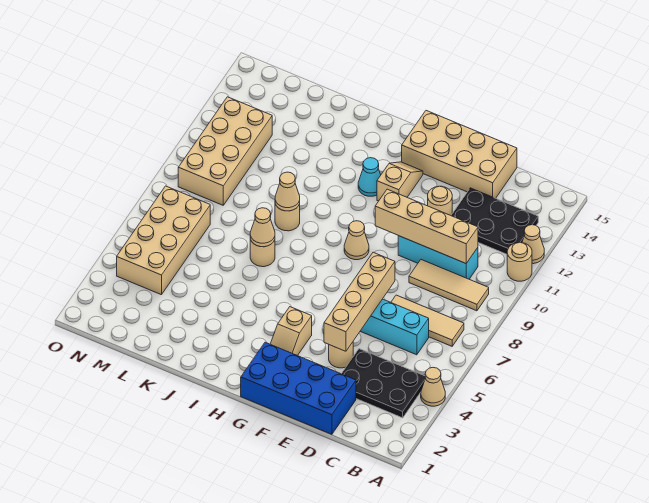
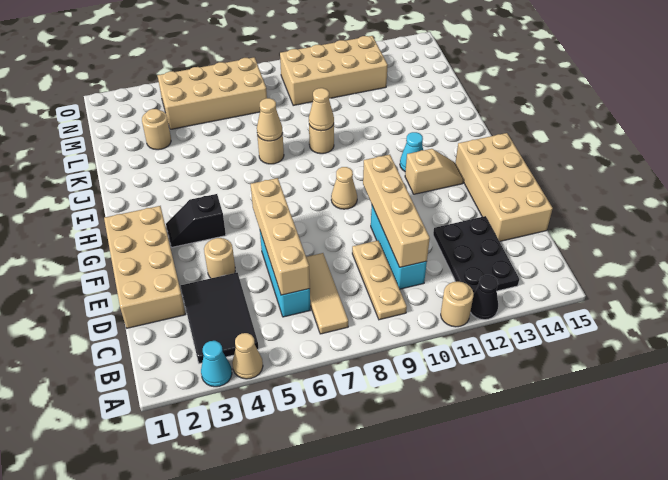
none -> cyan cone A3 level 1
tan cone A12 level 1 -> black cone A12 level 1
black plate B3:D4 level 1 -> black tile B3:D4 level 1
tan tile B9:D9 level 1 -> tan plate B9:D9 level 1
blue brick D1:G2 level 1 -> tan brick D1:G2 level 1
tan brick E4:E7 level 2 -> tan brick C6:F6 level 2
tan round brick E12 level 1 -> tan round brick L3 level 1
tan slope G3:G4 level 1 top 4 -> black slope G3:G4 level 1 top 4

